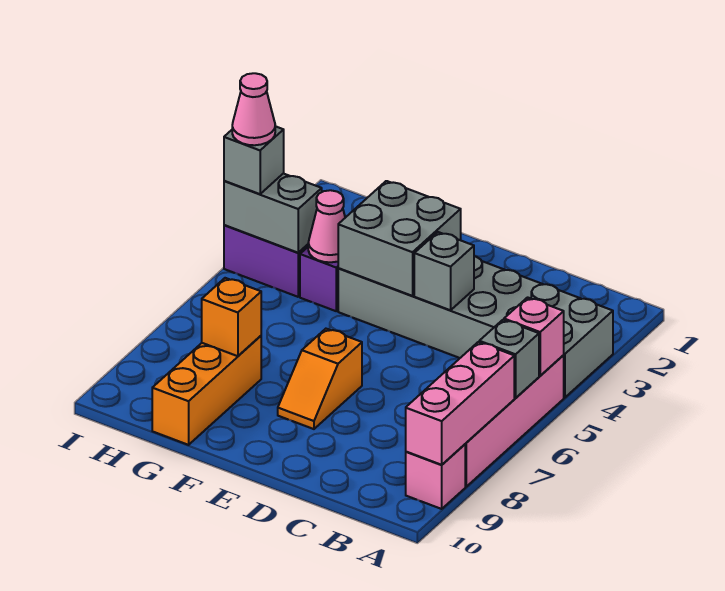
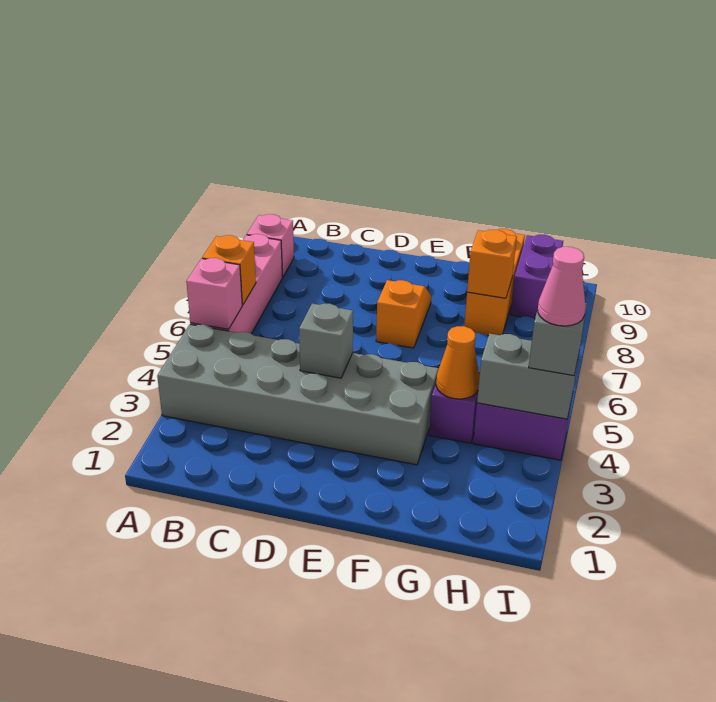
grey brick A6 level 2 -> orange brick A6 level 2
pink brick A7:A9 level 2 -> none
grey brick E3:F4 level 2 -> none
pink cone G4 level 2 -> orange cone G4 level 2
none -> purple brick H9:H10 level 1

